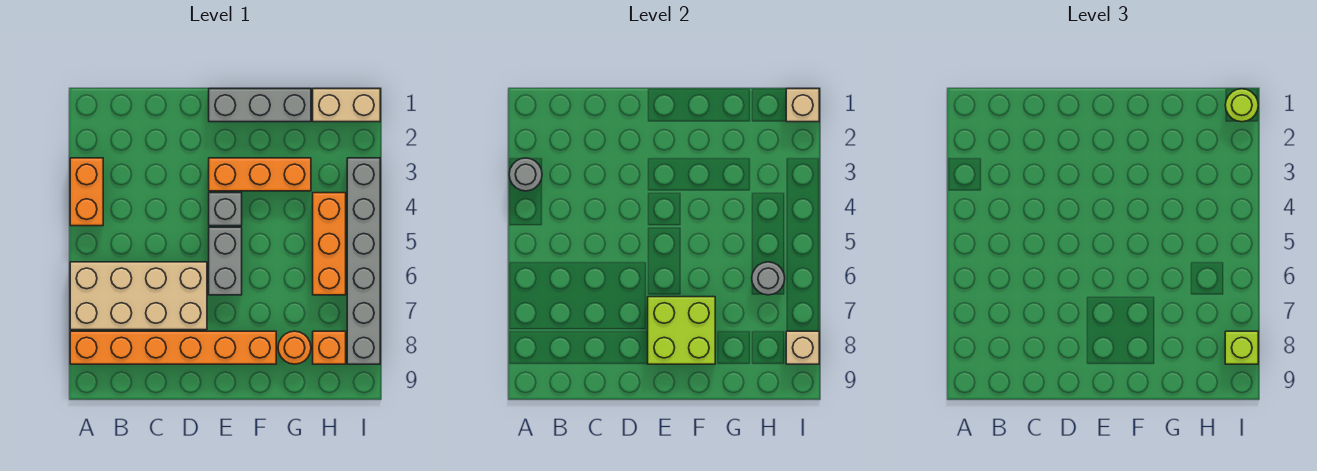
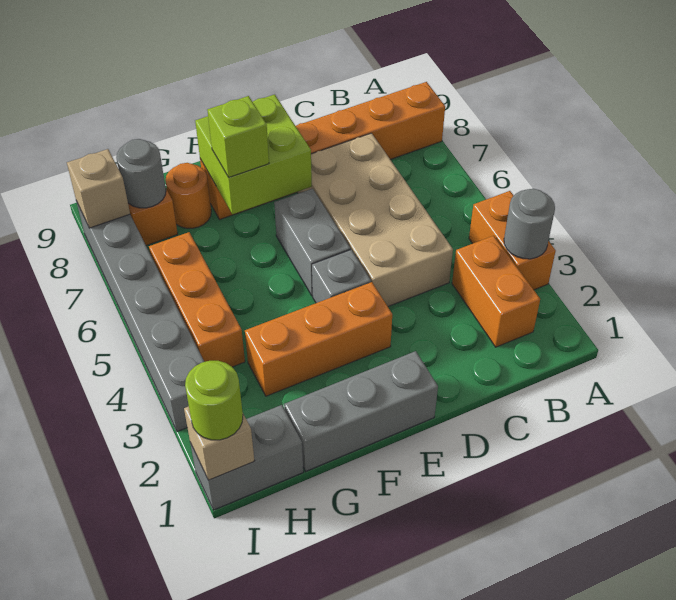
tan brick A6:D7 level 1 -> tan brick C4:D7 level 1
none -> orange brick B2:B3 level 1
tan brick H1:I1 level 1 -> grey brick H1:I1 level 1
grey round brick H6 level 2 -> grey round brick H8 level 2
lime brick I8 level 3 -> lime brick F7 level 3

